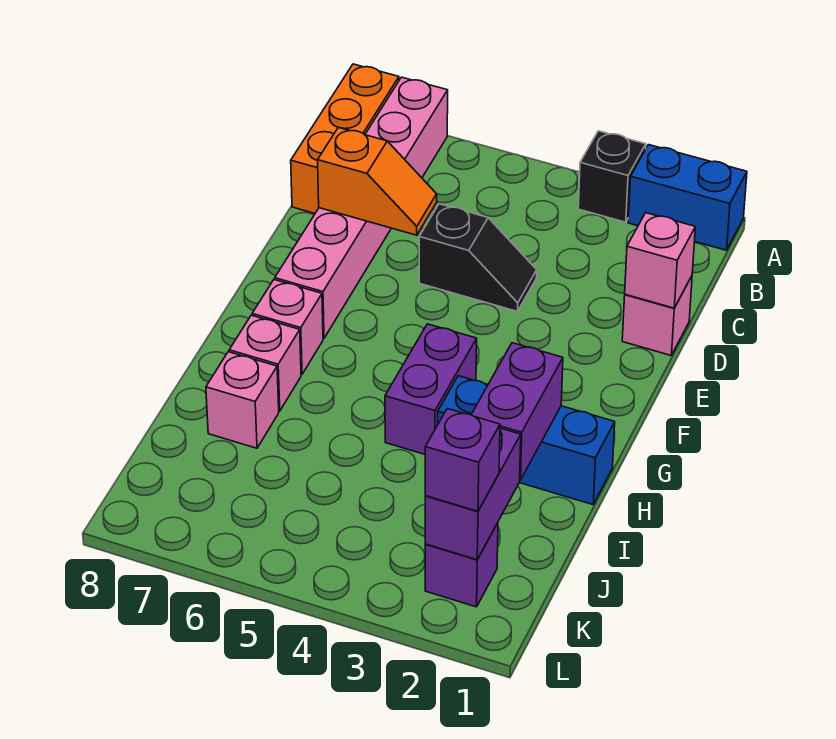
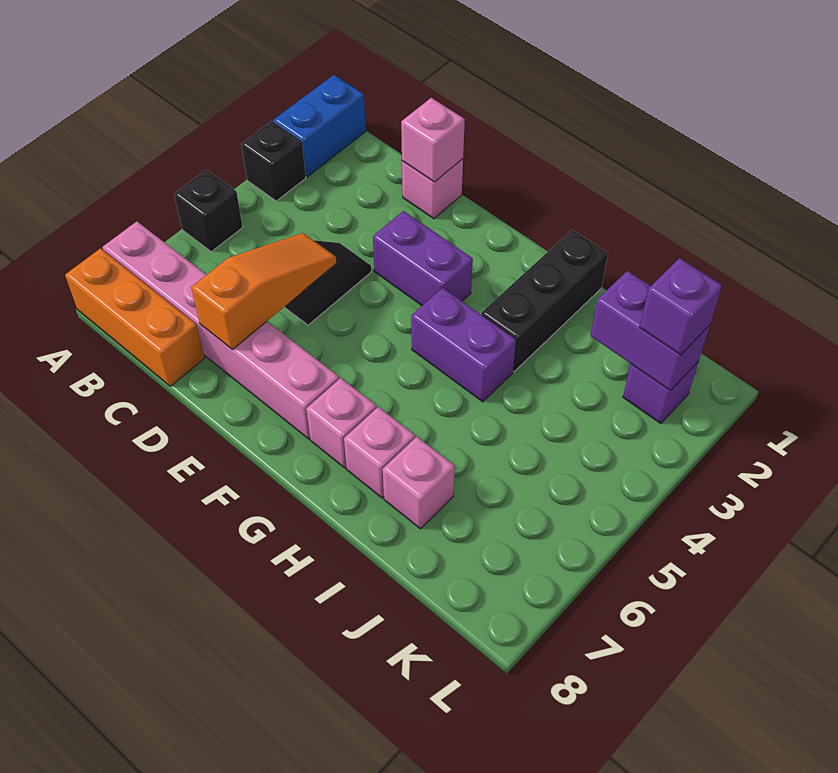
none -> black brick A5 level 1
orange slope D6:D7 level 2 top 7 -> orange slope D5:D7 level 2 top 7
blue brick H1:H3 level 1 -> black brick H1:H3 level 1
purple brick H2:I2 level 2 -> purple brick E3:F3 level 1

